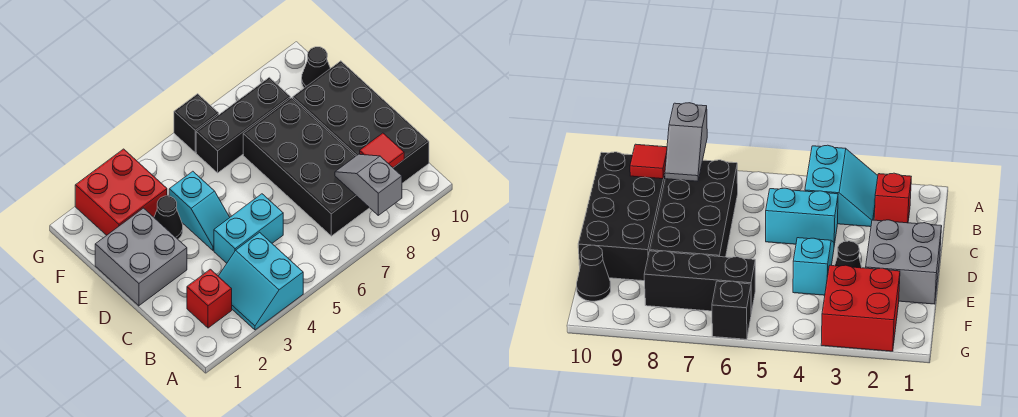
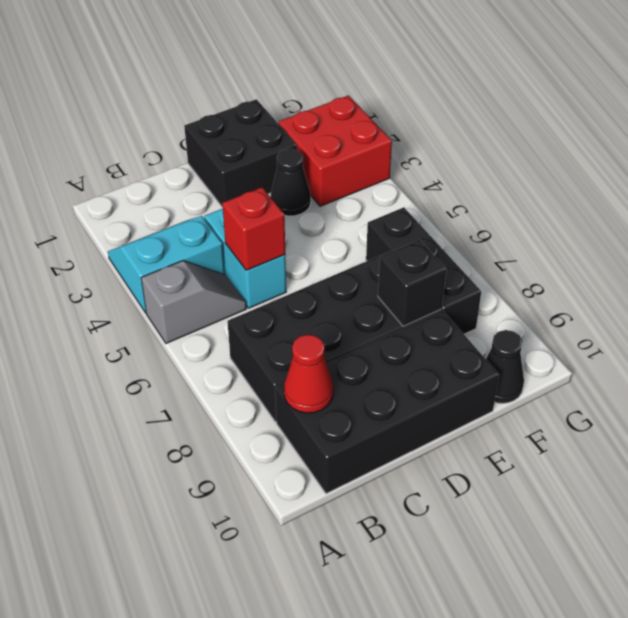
grey slope A8:B8 level 2 top A -> grey slope A5:B5 level 1 top A
red brick B2 level 1 -> red brick C5 level 2
red tile B9 level 2 -> red cone B9 level 2
grey brick D1:E2 level 1 -> black brick D1:E2 level 1
cyan slope D4:E4 level 1 top E -> none
black brick G6 level 1 -> black brick E8 level 2

